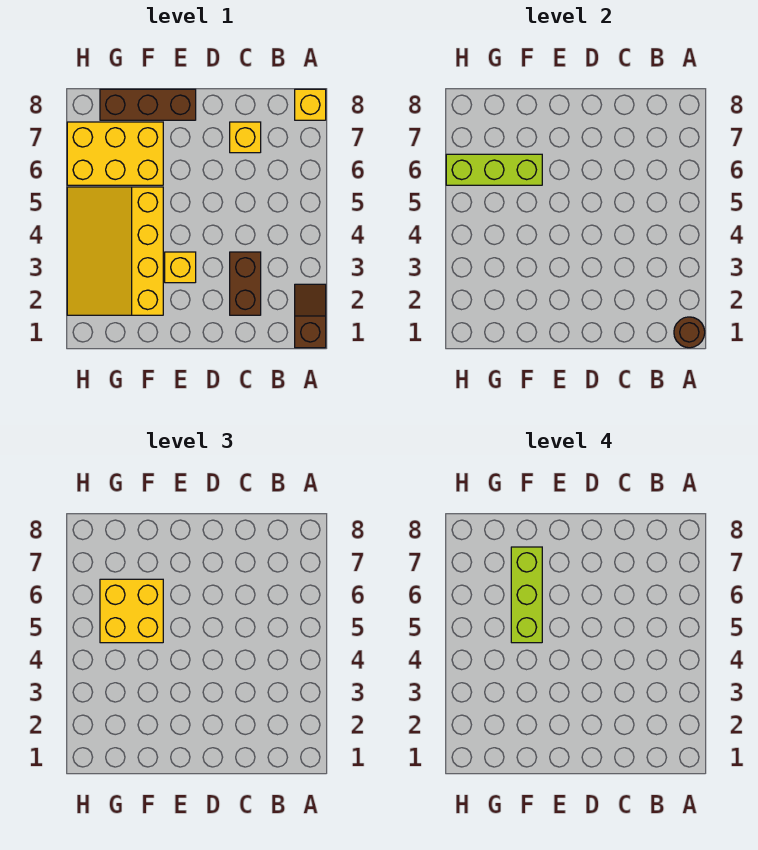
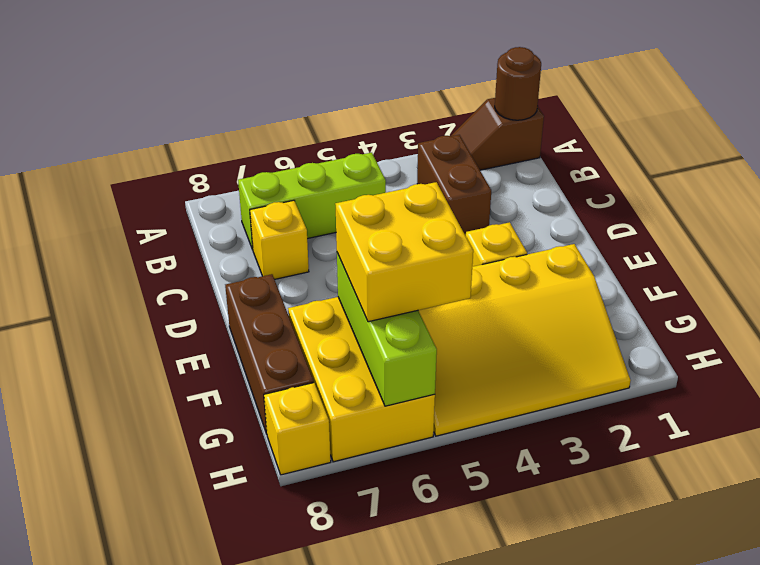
yellow brick A8 level 1 -> yellow brick H8 level 1
brown brick C2:C3 level 1 -> brown brick B3:C3 level 1
lime brick F5:F7 level 4 -> lime brick B5:B7 level 1

